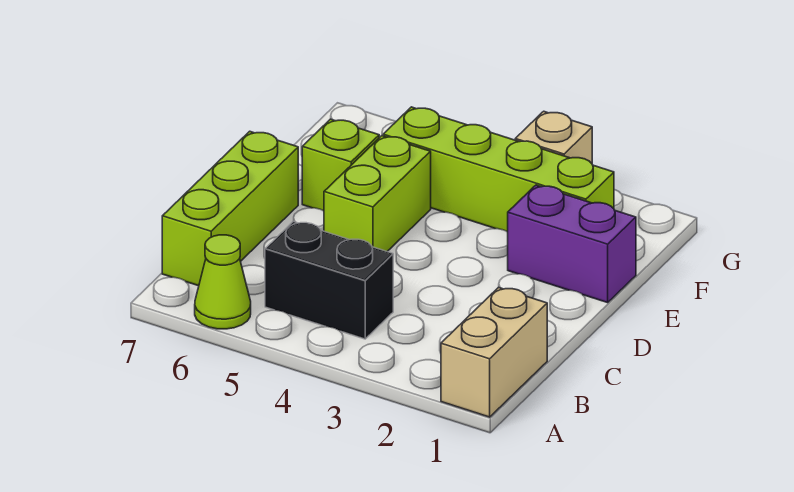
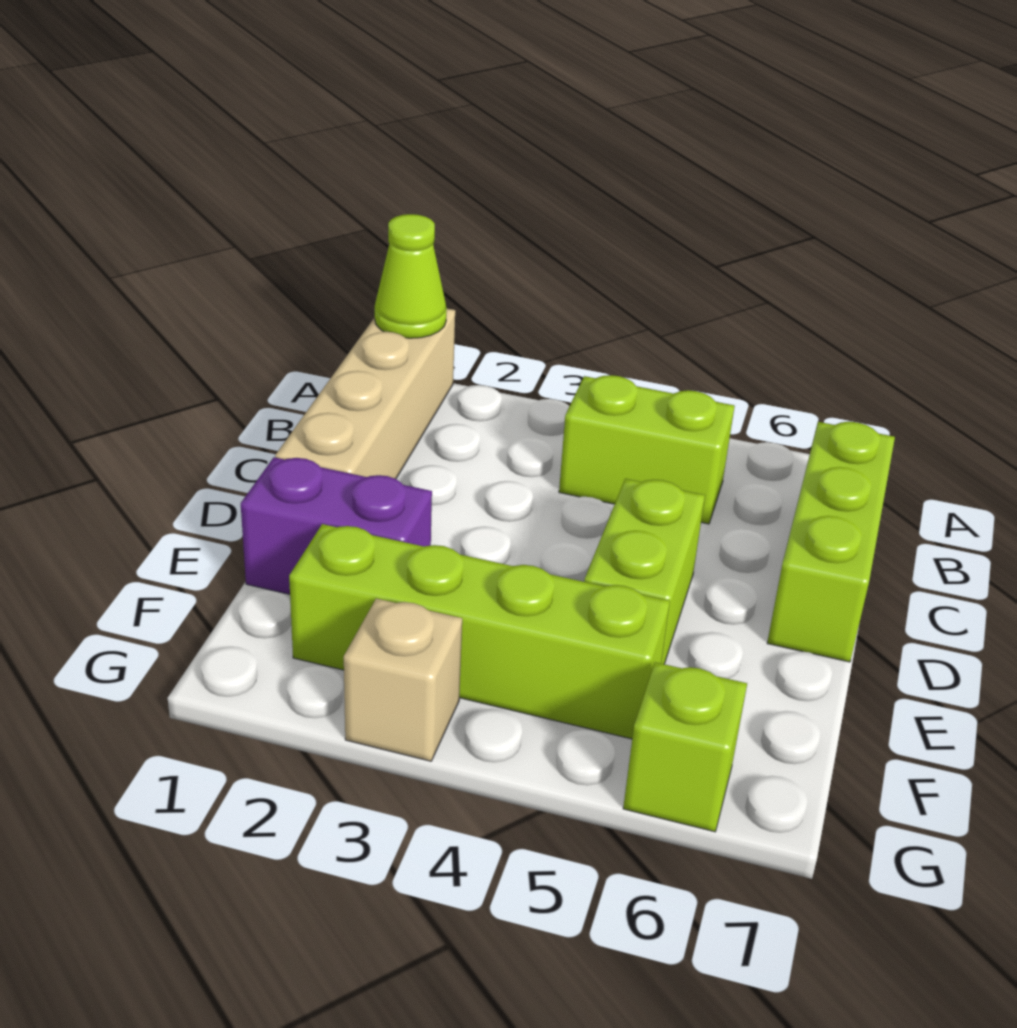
tan brick A1:B1 level 1 -> tan brick A1:D1 level 1
lime cone A6 level 1 -> lime cone A1 level 2
black brick B4:B5 level 1 -> lime brick B4:B5 level 1
lime brick E6 level 1 -> lime brick G6 level 1

